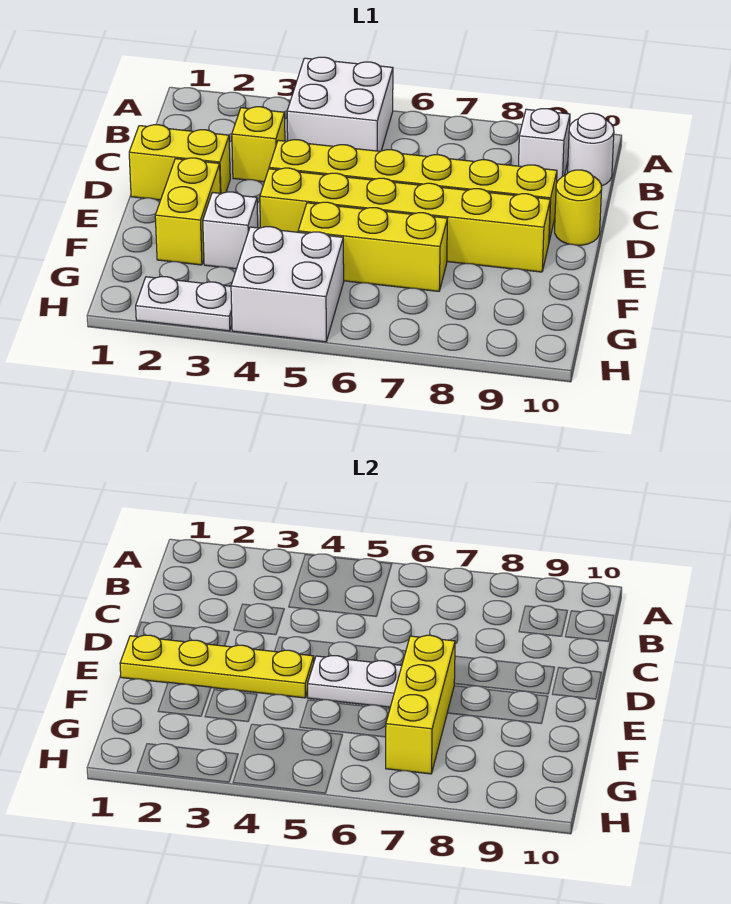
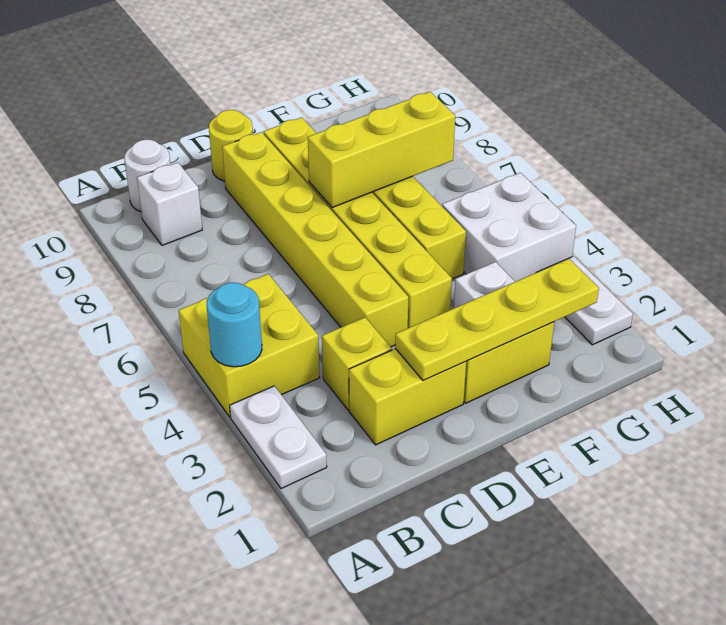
white brick A4:B5 level 1 -> yellow brick A4:B5 level 1
none -> cyan round brick A4 level 2
yellow brick D1:D2 level 1 -> yellow brick C2:D2 level 1
yellow plate E1:E4 level 2 -> yellow plate D2:G2 level 2
white plate E5:E6 level 2 -> white plate A2:A3 level 1

